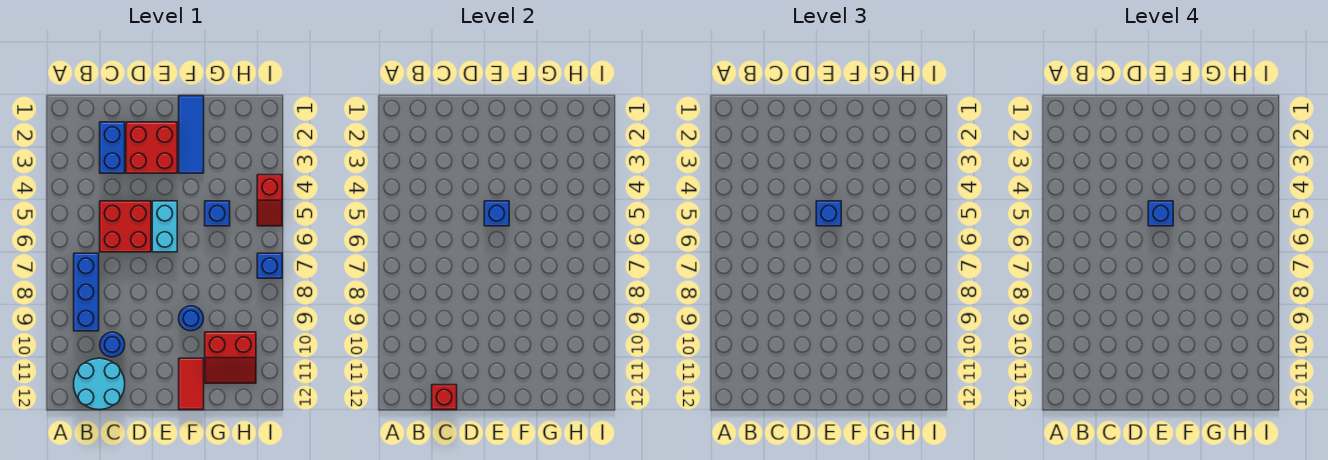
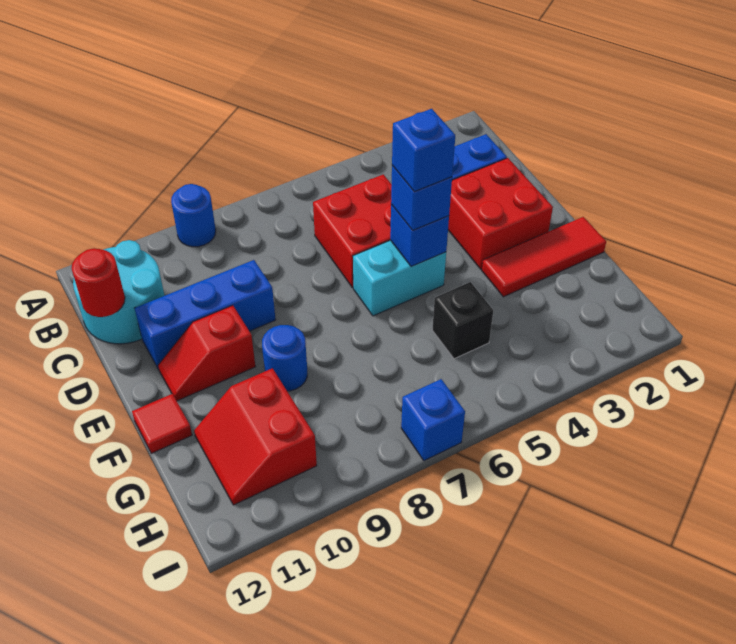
blue brick B7:B9 level 1 -> blue brick D9:D11 level 1
blue round brick C10 level 1 -> blue round brick A9 level 1
red brick C12 level 2 -> red round brick C12 level 2
blue tile F1:F3 level 1 -> red tile F1:F3 level 1
red tile F11:F12 level 1 -> red tile F12 level 1
blue brick G5 level 1 -> black brick G5 level 1
red slope I4:I5 level 1 top 4 -> red slope E10:E11 level 1 top 10

